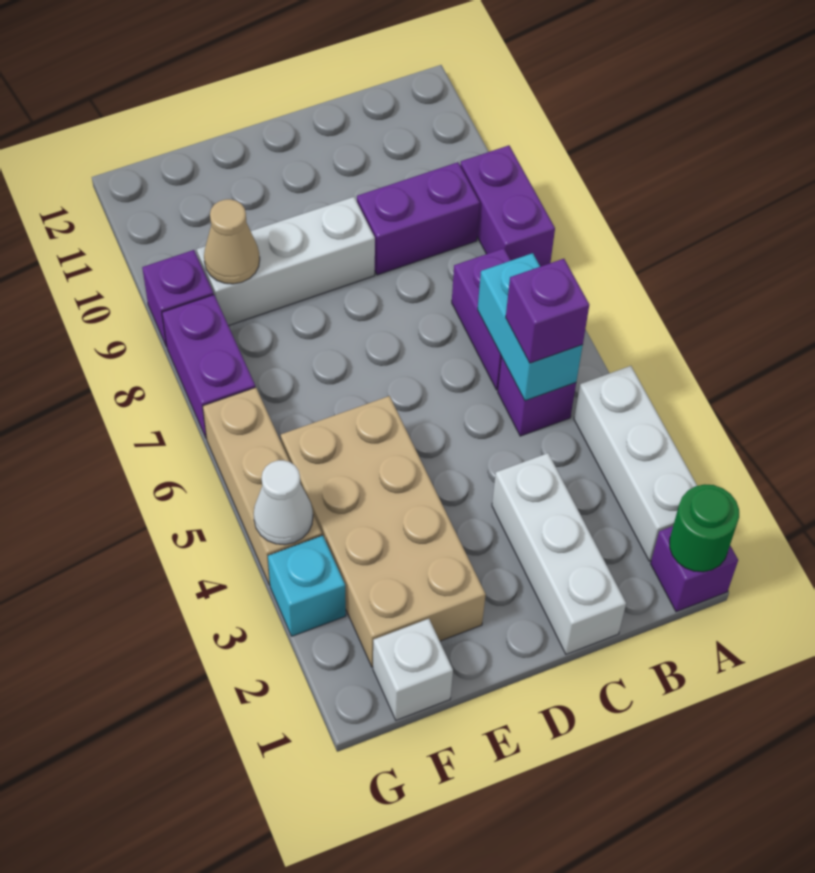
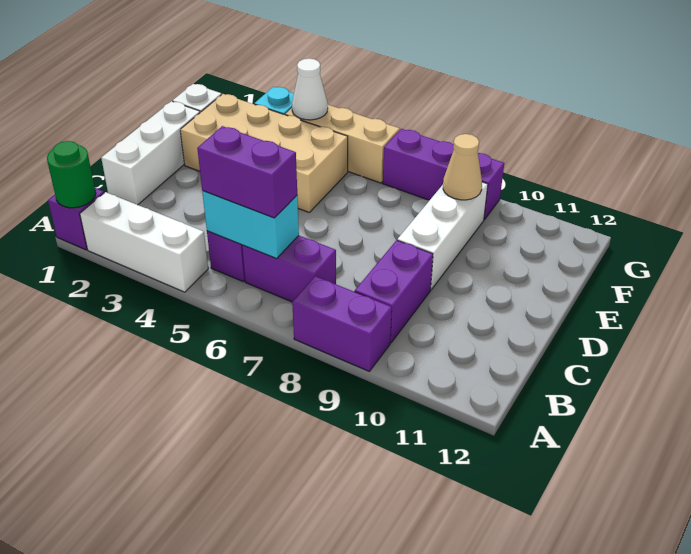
purple brick B5 level 3 -> purple brick B5:B6 level 3
white brick C1:C3 level 1 -> white brick C1:E1 level 1

